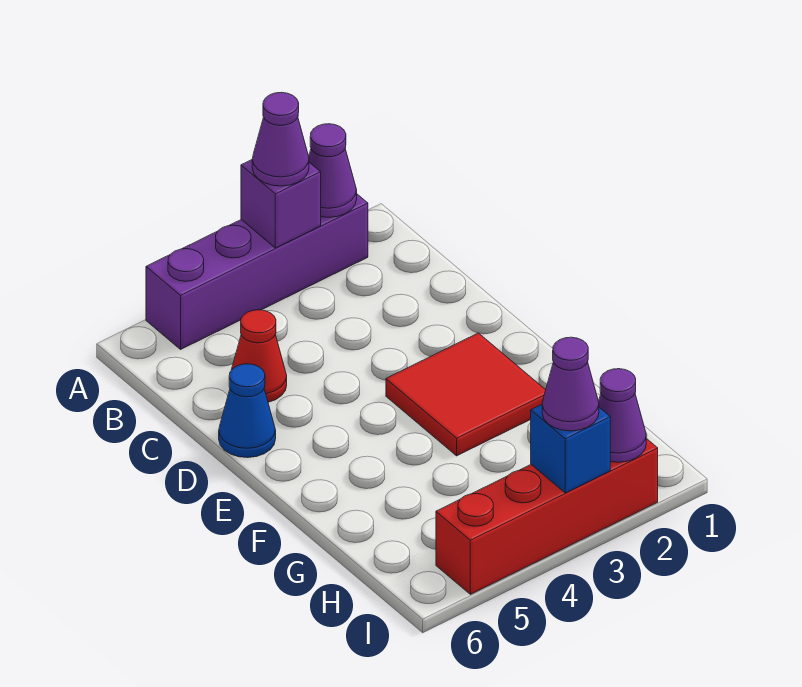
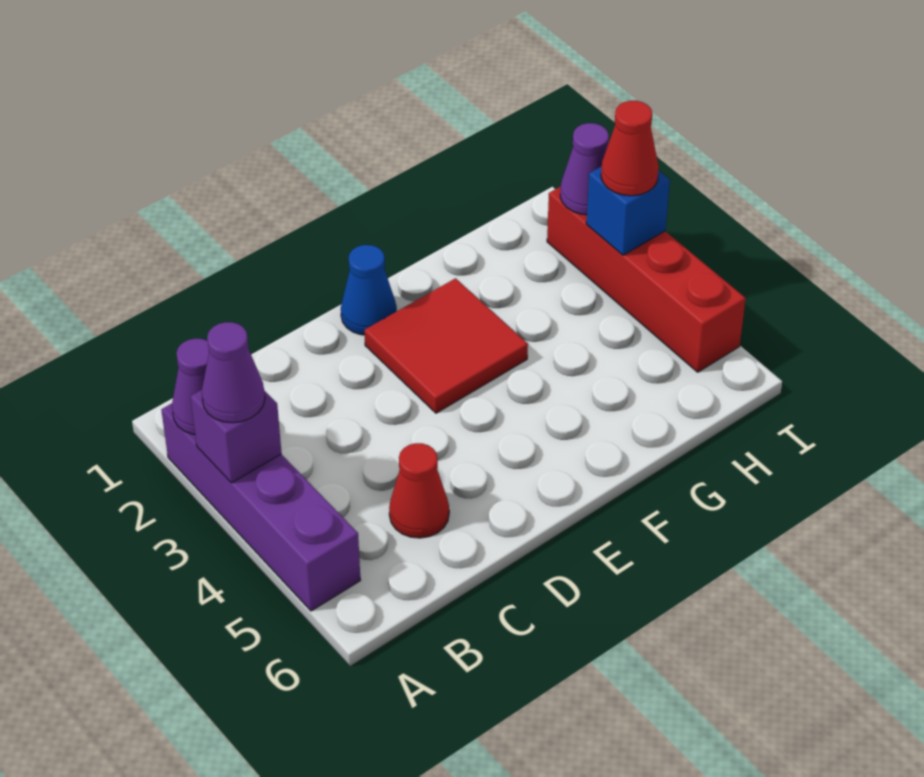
blue cone D6 level 1 -> blue cone E1 level 1
purple cone I3 level 3 -> red cone I3 level 3

